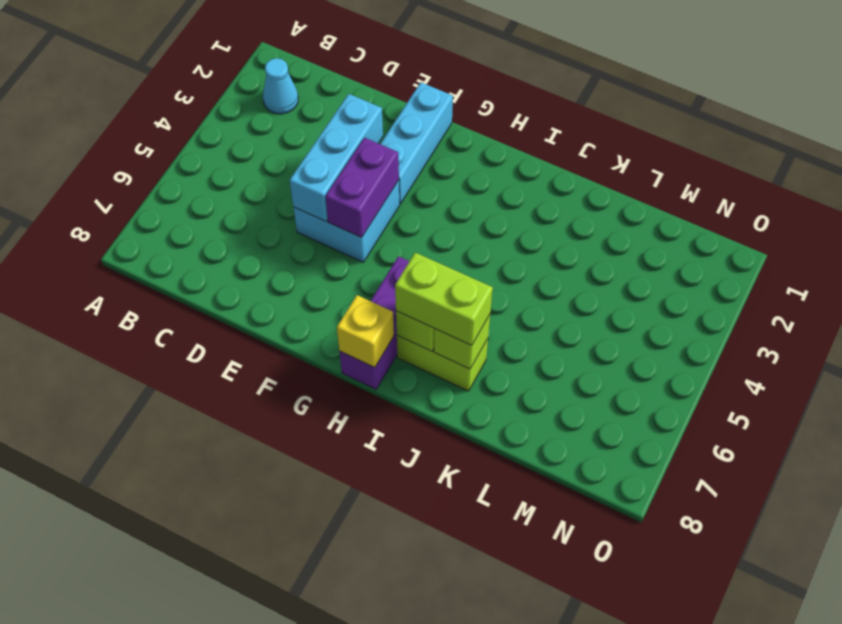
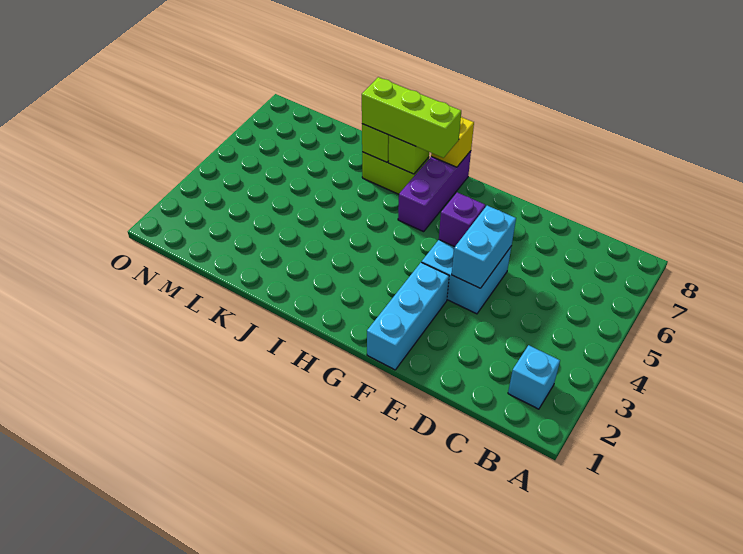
cyan cone B2 level 1 -> cyan brick B2 level 1
cyan brick E3:E5 level 2 -> cyan brick E4:E5 level 2
purple brick F4:F5 level 2 -> purple brick F5 level 2
lime brick I7:J7 level 3 -> lime brick H7:J7 level 3

